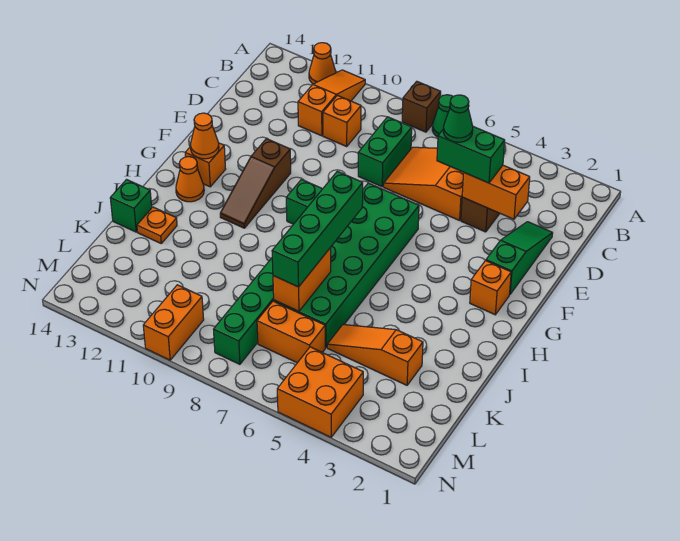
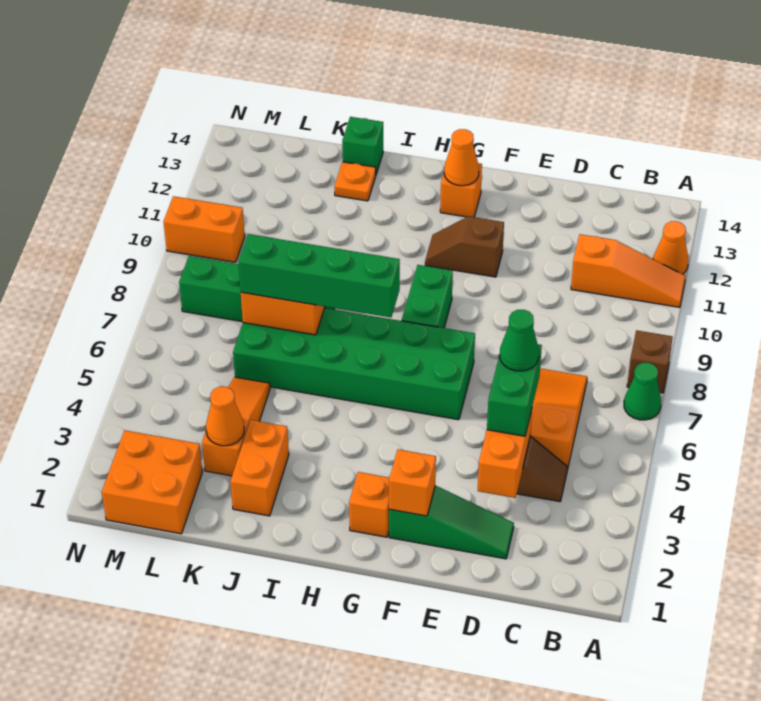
green brick C8:D8 level 1 -> none
orange brick C10 level 1 -> orange brick F2 level 2
brown slope F11:H11 level 1 top F -> brown slope F11:G11 level 1 top F
orange cone H13 level 1 -> orange cone K3 level 2
orange brick L6:L7 level 1 -> orange brick J2:J3 level 1
orange brick M4:N5 level 1 -> orange brick L1:M2 level 1

